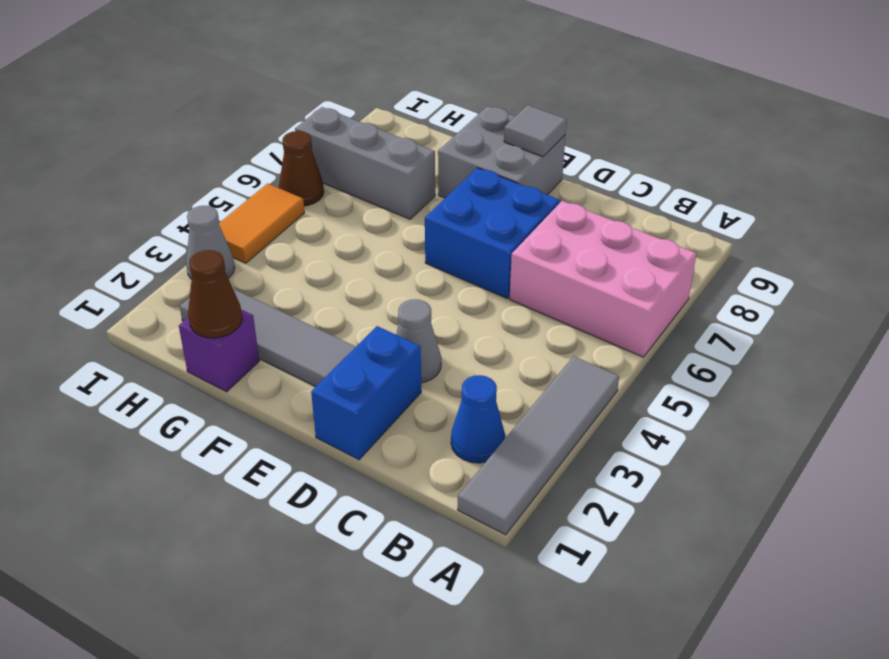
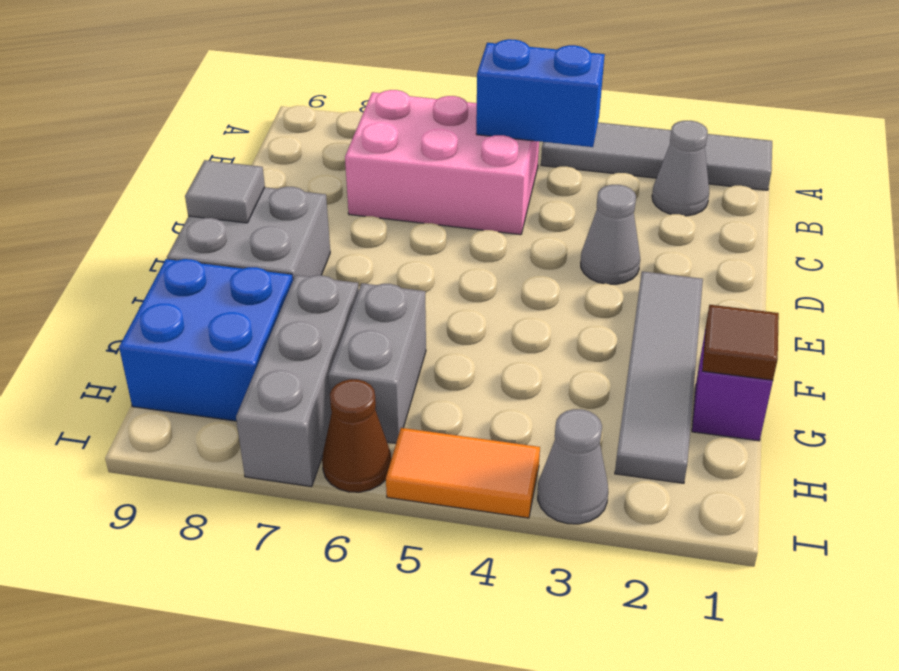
pink brick A6:C7 level 1 -> pink brick B5:C7 level 1
blue cone B2 level 1 -> grey cone B2 level 1
blue brick D1:D2 level 1 -> blue brick B4:B5 level 2
blue brick D6:E7 level 1 -> blue brick G8:H9 level 1
brown cone G1 level 2 -> brown tile G1 level 2
none -> grey brick G6:H6 level 1

